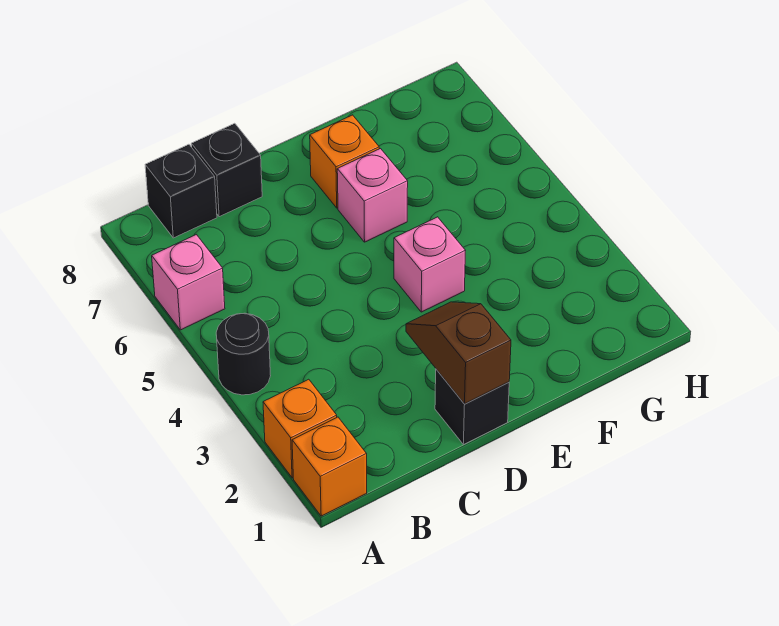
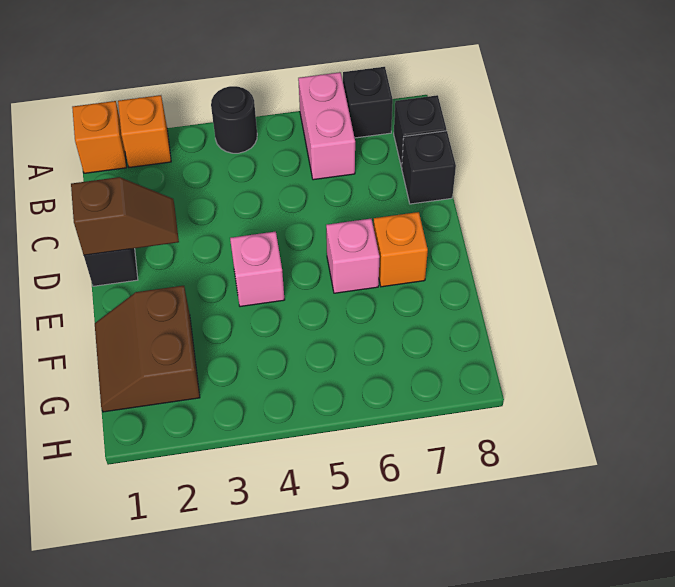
pink brick A6 level 1 -> pink brick A6:B6 level 1
none -> black brick A7 level 1
none -> brown slope F1:G2 level 1 top 2

